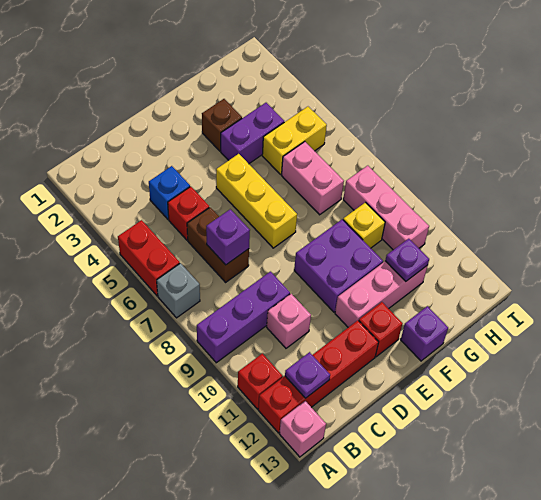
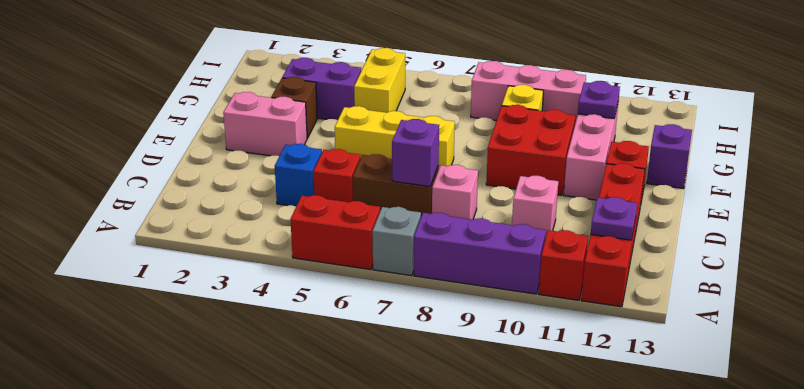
purple brick A9:C9 level 1 -> purple brick A8:A10 level 1
pink brick A13 level 1 -> pink brick C8 level 1
purple brick E9:F10 level 1 -> red brick E9:F10 level 1
purple brick F4:G4 level 1 -> purple brick G3:G4 level 1
pink brick G6:G7 level 1 -> pink brick E2:E3 level 1

